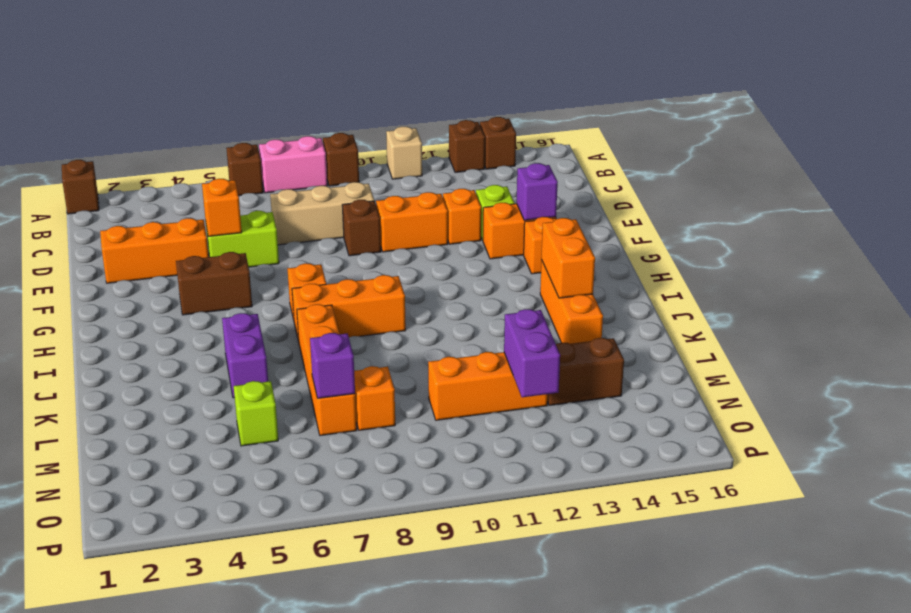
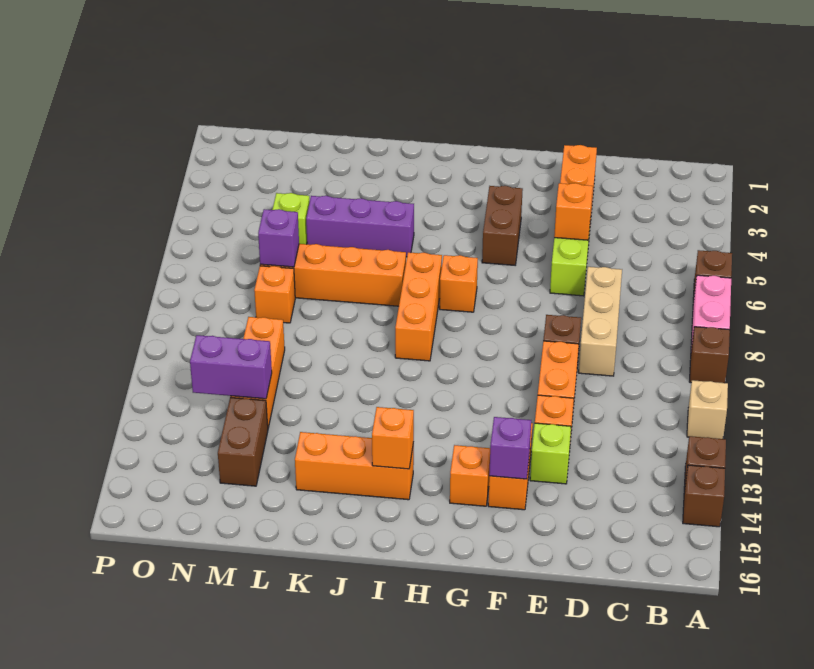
brown brick A1 level 1 -> none
orange brick I14:J14 level 2 -> orange brick I14 level 2
purple brick J5:K5 level 1 -> purple brick J5:L5 level 1

